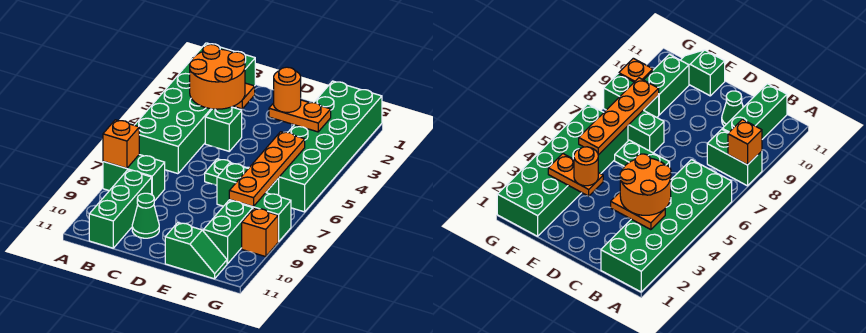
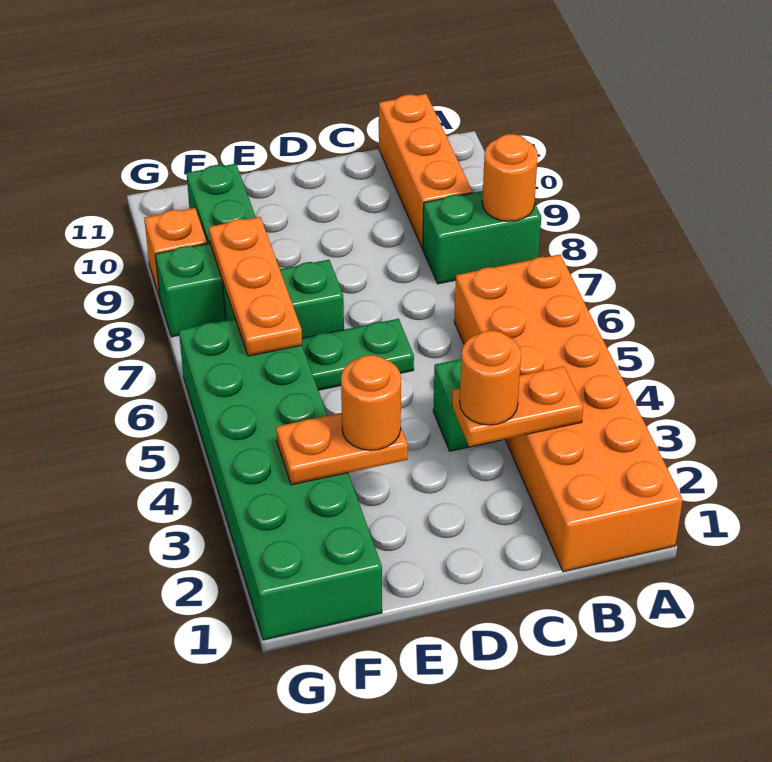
green brick A1:B6 level 1 -> orange brick A1:B6 level 1
orange brick A8 level 2 -> orange round brick A8 level 2
orange round brick B3:C4 level 3 -> orange round brick C3 level 3
green brick B9:B11 level 1 -> orange brick B9:B11 level 1
green cone C10 level 1 -> none
green slope E11:F11 level 1 top E -> none
orange plate F5:F8 level 2 -> orange plate F6:F8 level 2

